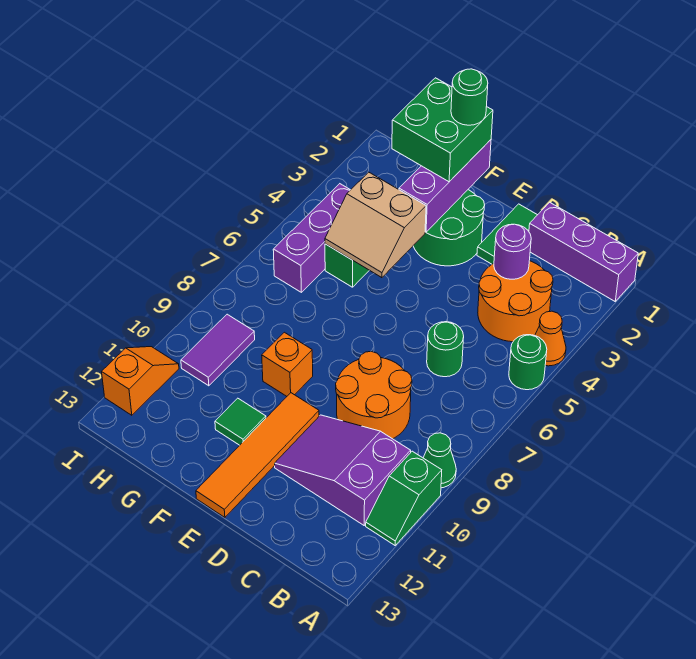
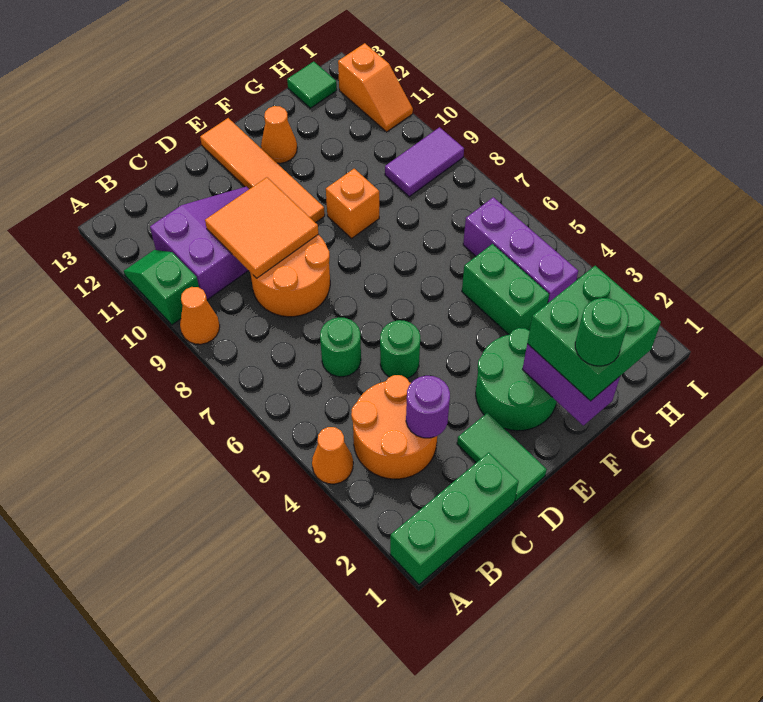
purple brick A1:C1 level 1 -> green brick A1:C1 level 1
green round brick A5 level 1 -> green round brick D5 level 1
green cone A9 level 1 -> orange cone A9 level 1
none -> orange tile C9:D10 level 2
purple brick F1:F3 level 2 -> purple brick F1:F2 level 2
tan slope F4:G5 level 2 top 4 -> none
green tile F11 level 1 -> green tile H13 level 1
none -> orange cone F12 level 1
purple tile H9:H10 level 1 -> purple tile H9:I9 level 1

